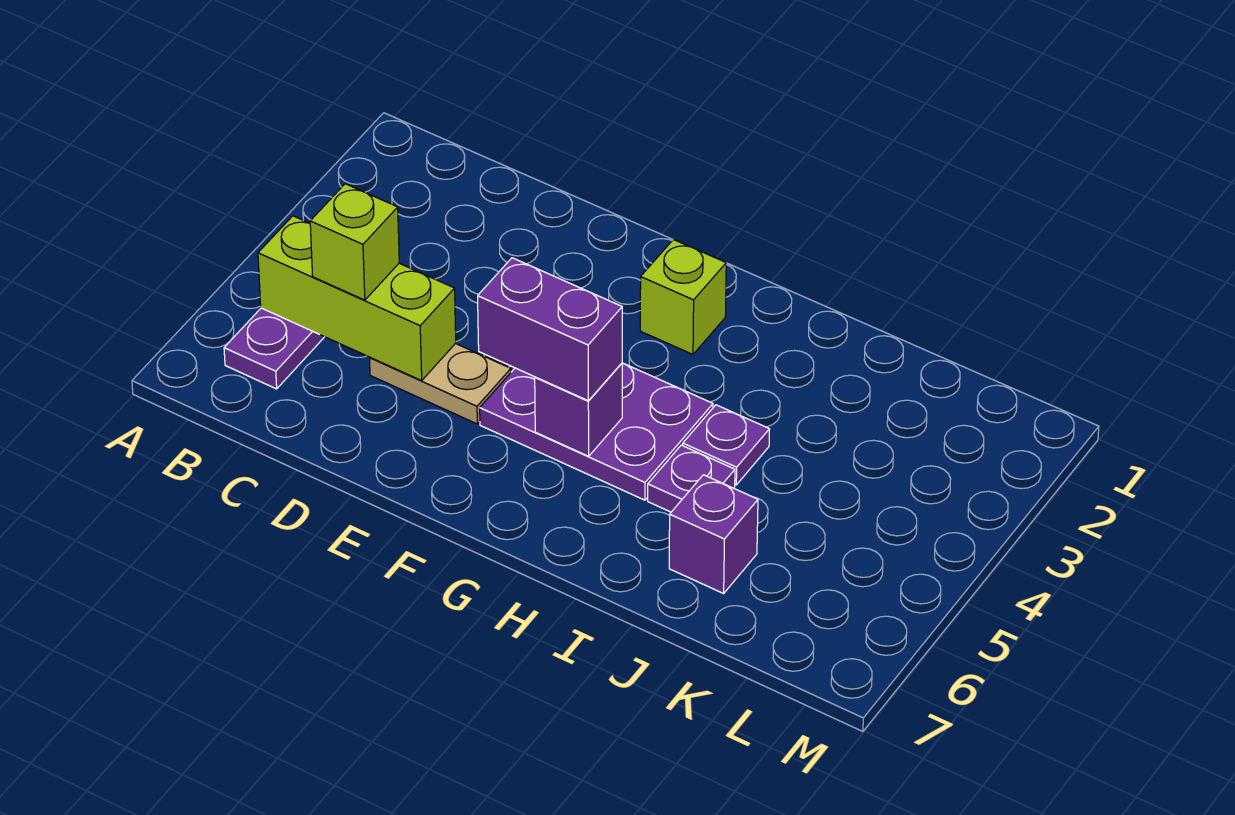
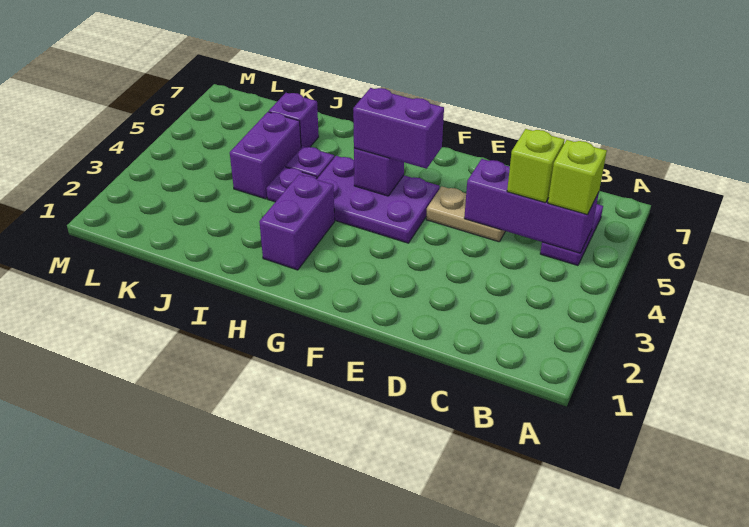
lime brick B5:D5 level 2 -> purple brick B5:D5 level 2
lime brick G2 level 1 -> lime brick B5 level 3
none -> purple brick H2:H3 level 1
none -> purple brick J4:J5 level 1

